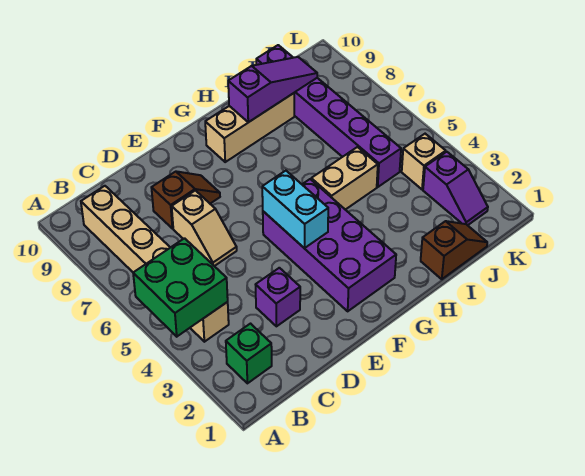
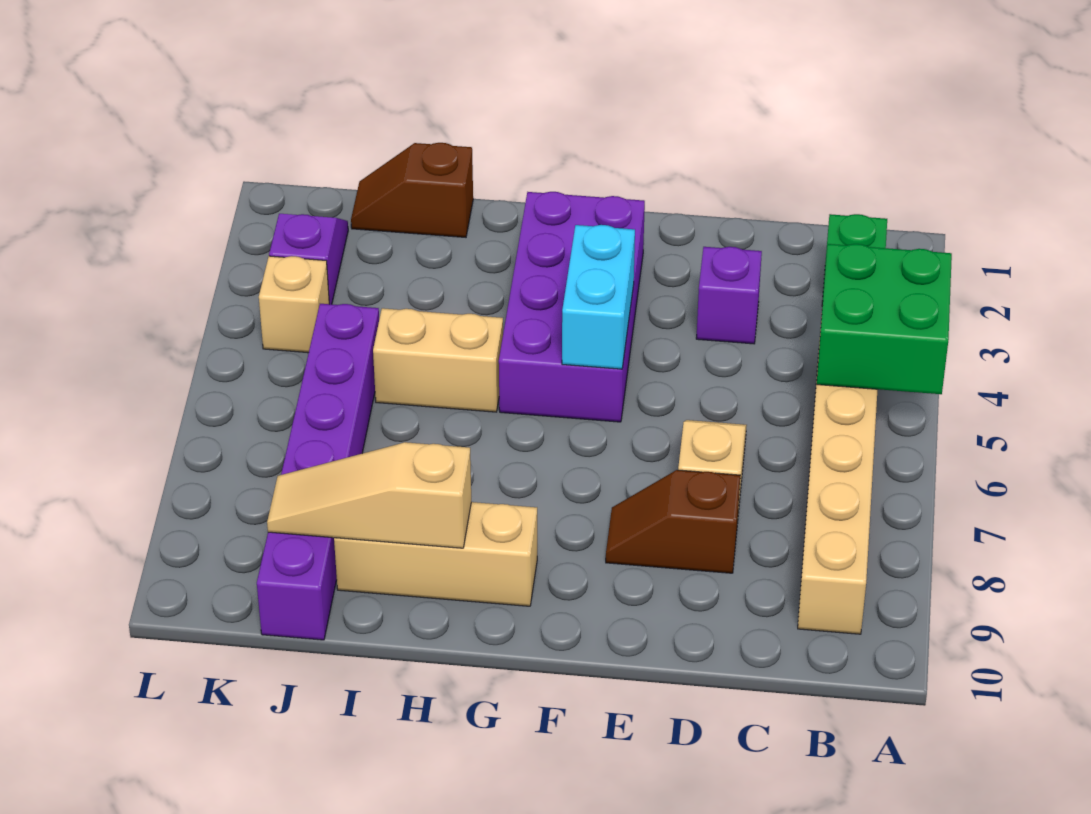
purple slope H9:J9 level 2 top H -> tan slope H9:J9 level 2 top H

